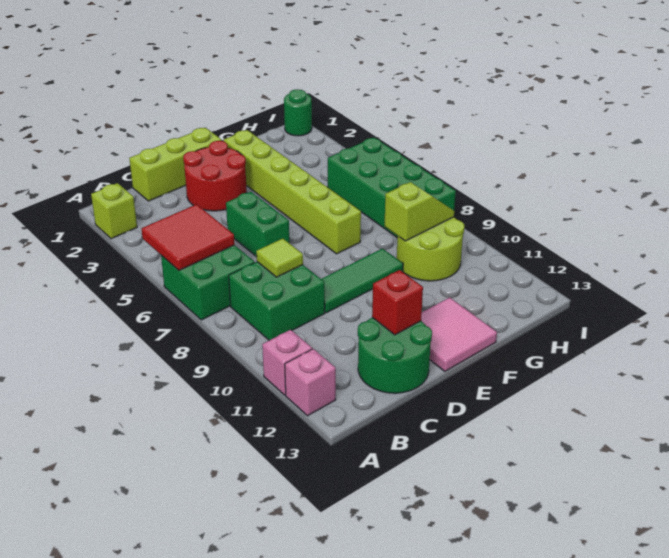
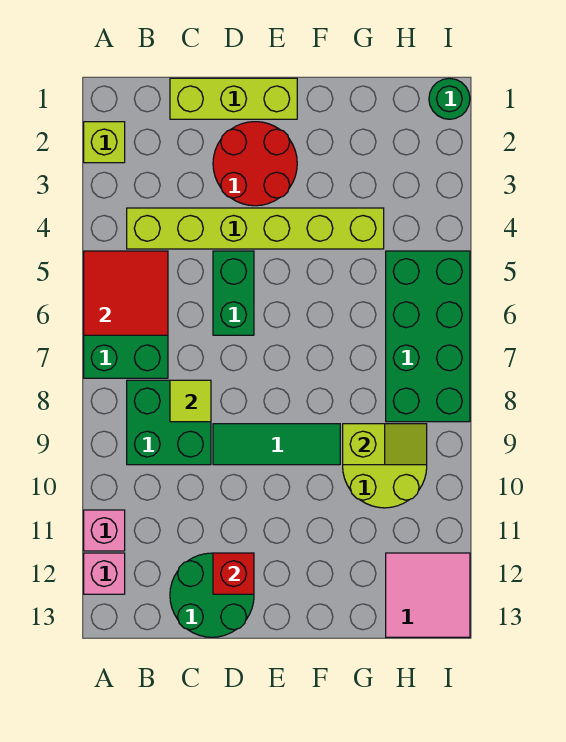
pink tile E12:F13 level 1 -> pink tile H12:I13 level 1
lime brick F2:F7 level 1 -> lime brick B4:G4 level 1

